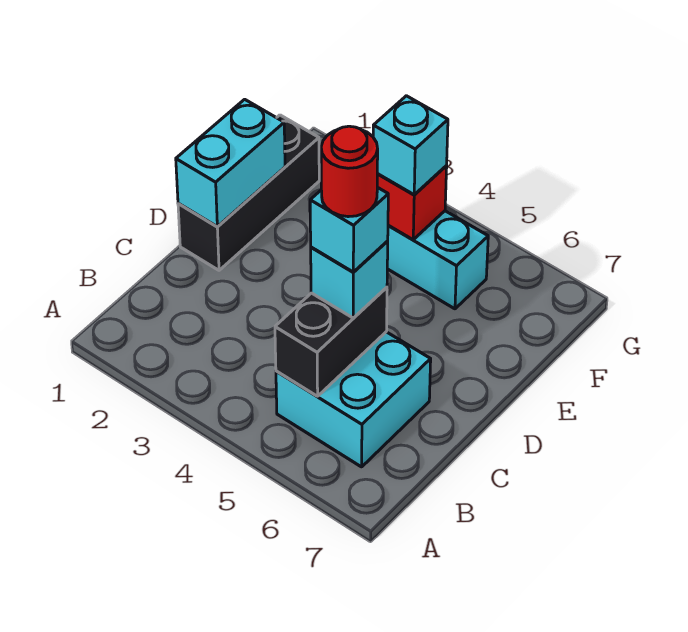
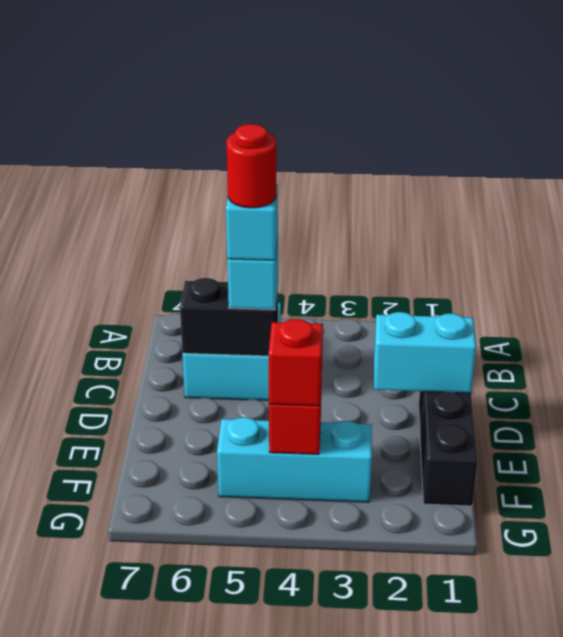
black brick B5:C5 level 2 -> black brick C5:C6 level 2
cyan brick D1:E1 level 2 -> cyan brick D1:D2 level 2
cyan brick F4 level 3 -> red brick F4 level 3

